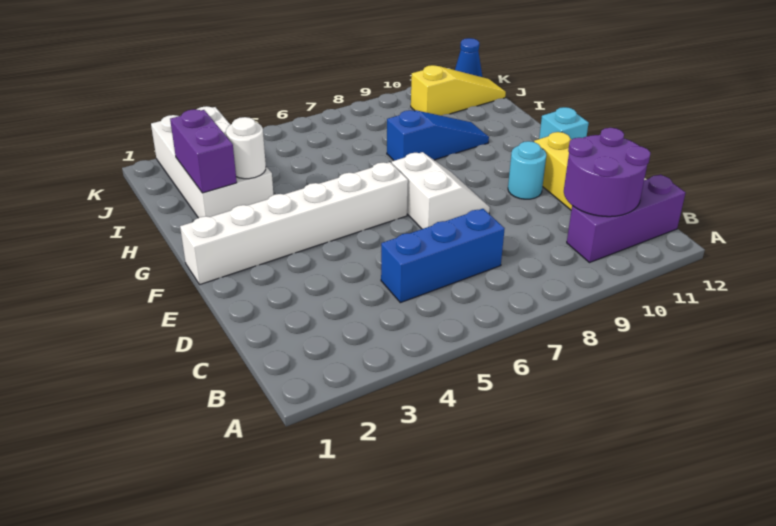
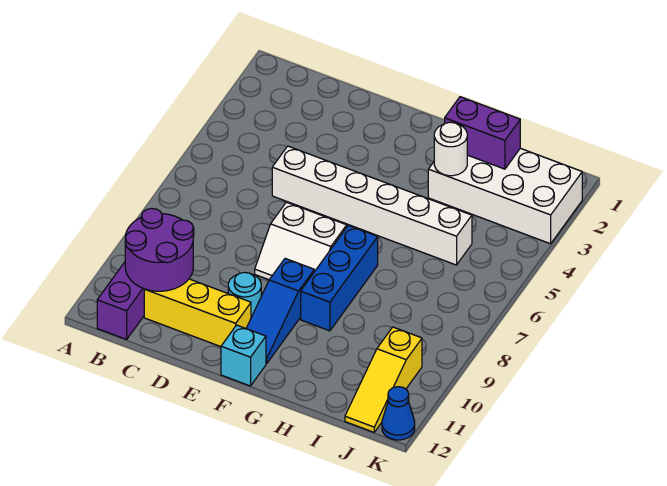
blue brick C5:C7 level 1 -> blue brick G7:G9 level 1
white brick F1:F6 level 1 -> white brick D5:I5 level 1
blue slope H8:H10 level 1 top 8 -> blue slope F9:F11 level 1 top 9

